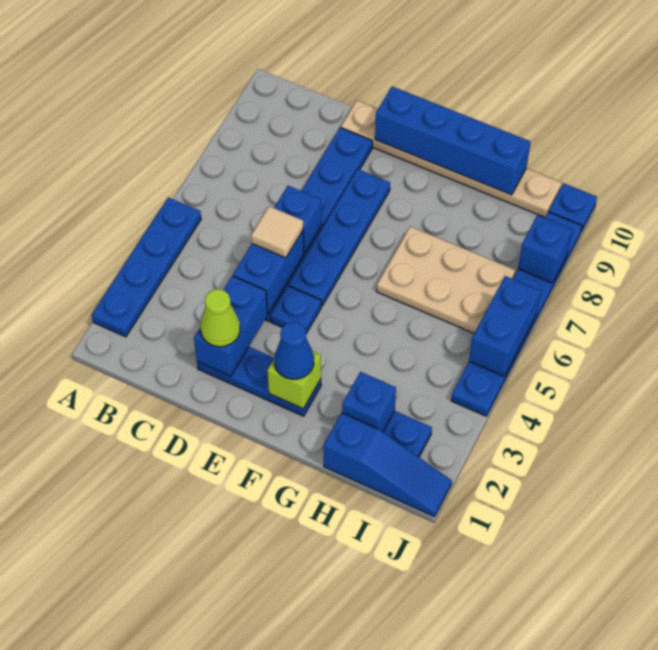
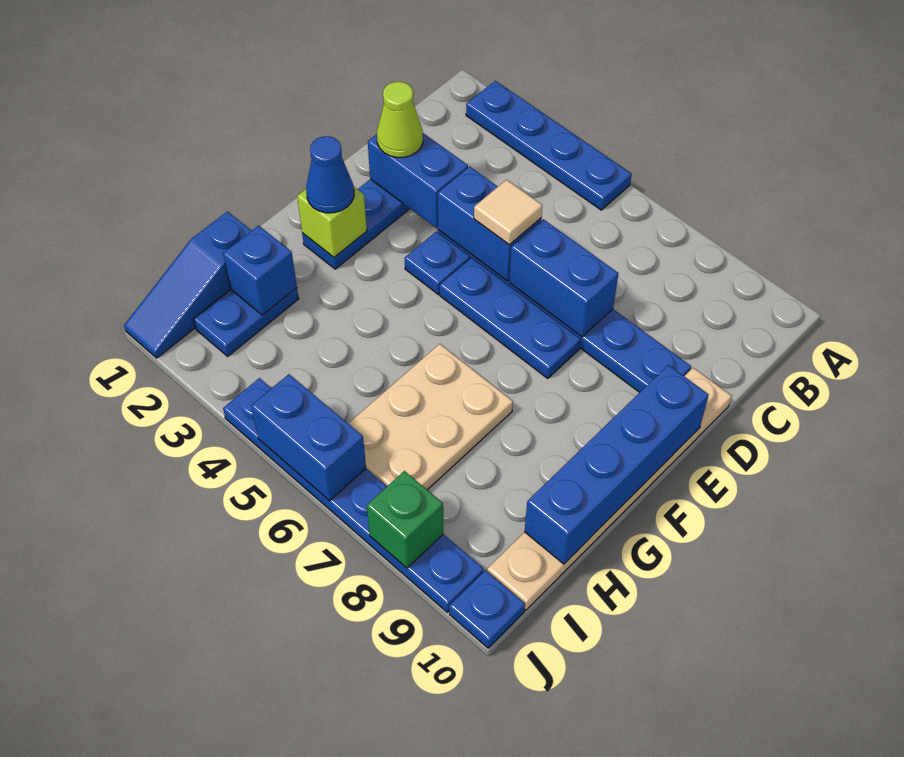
blue brick D6 level 2 -> blue brick D6:D7 level 2
blue plate E5:E8 level 1 -> blue plate E5:E7 level 1
blue brick J8 level 2 -> green brick J8 level 2

